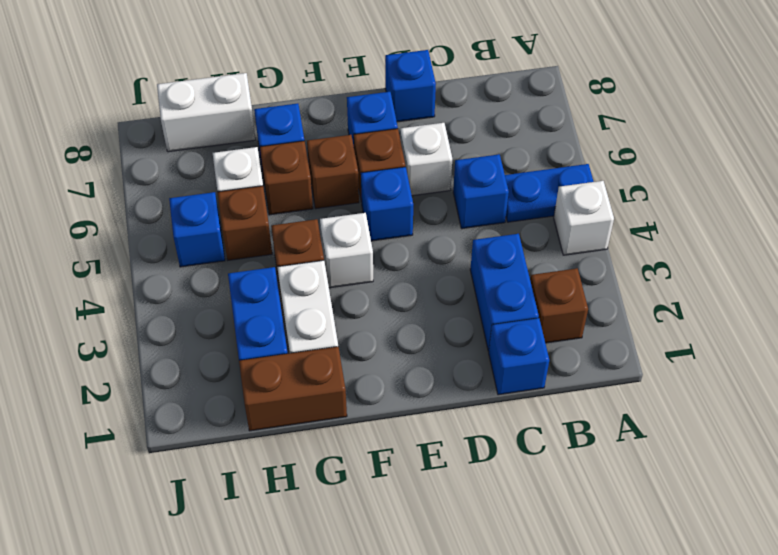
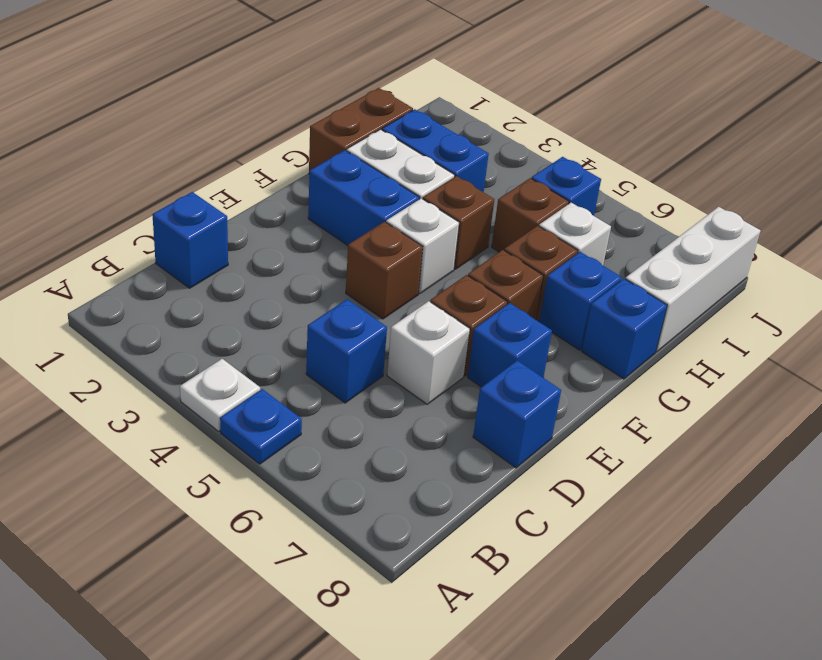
white brick A4 level 1 -> white plate A4 level 1
blue plate A5:B5 level 1 -> blue plate A5 level 1
brown brick B2 level 1 -> brown brick E4 level 1
blue brick C2:C3 level 1 -> blue brick F2:F3 level 1
blue brick E5 level 1 -> blue brick G8 level 1
white brick H8:I8 level 1 -> white brick H8:J8 level 1

